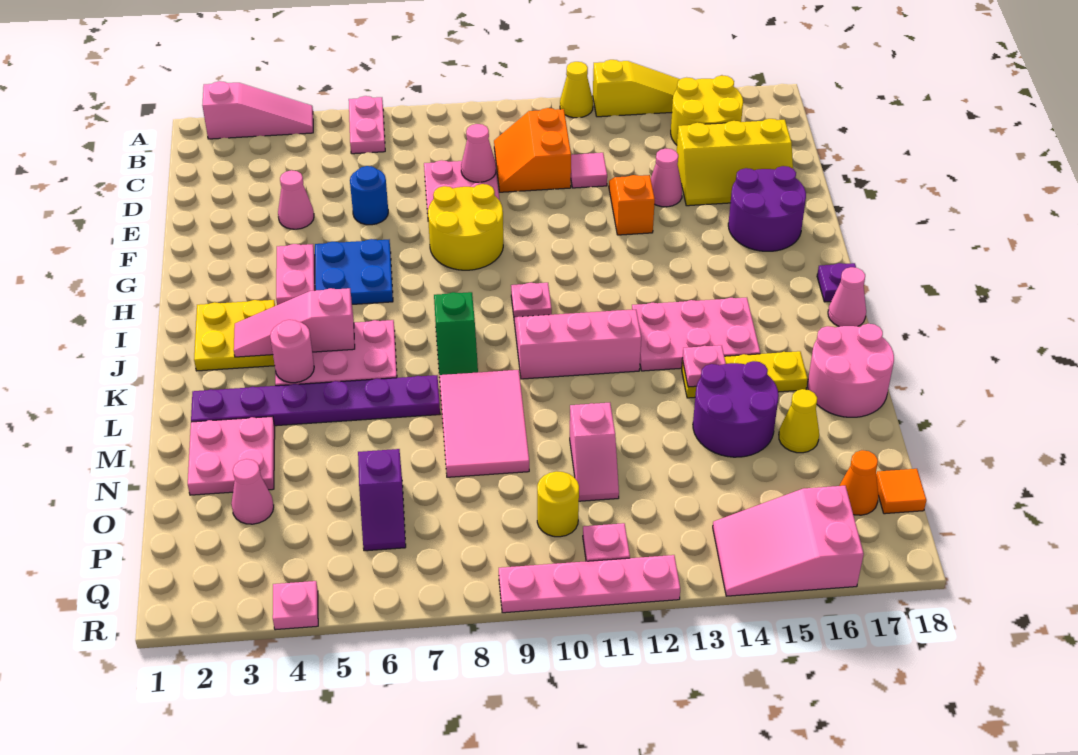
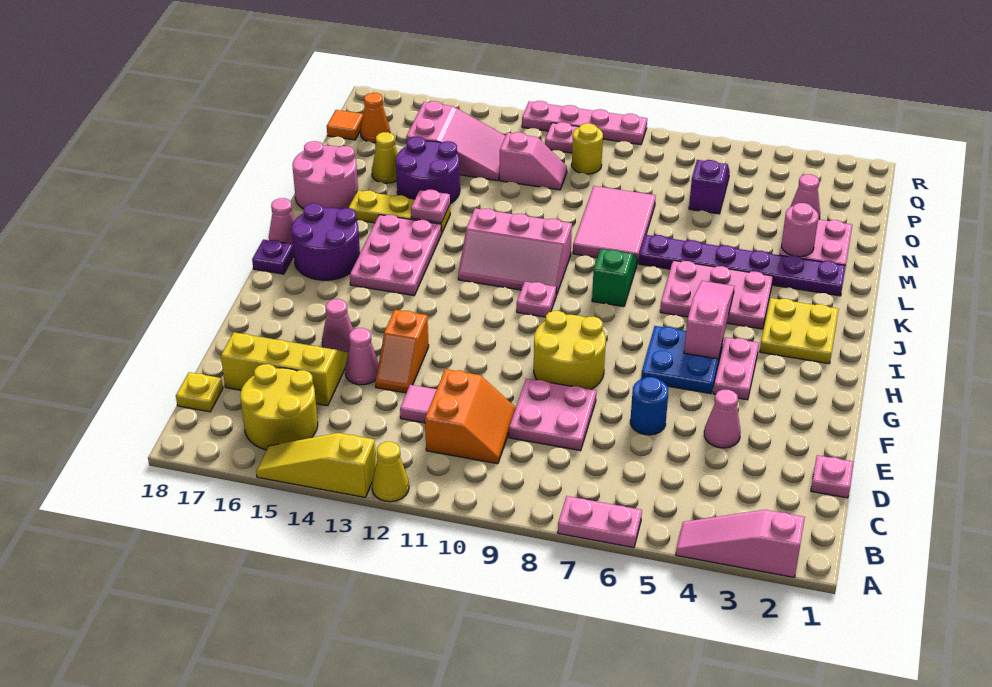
pink plate A6:B6 level 1 -> pink plate A6:A7 level 1
none -> yellow plate C18 level 1
pink cone D9 level 2 -> pink cone F15 level 1
purple round brick F16:G17 level 1 -> purple round brick I16:J17 level 1
pink slope J3:J5 level 2 top 5 -> pink slope H5:J5 level 2 top H
pink plate J13:K15 level 1 -> pink plate I14:K15 level 1
pink round brick K4 level 2 -> pink round brick M3 level 2
pink slope N11:O11 level 1 top N -> pink slope O11:O12 level 1 top 12
pink slope Q14:R16 level 1 top 16 -> pink slope O13:P15 level 1 top 15
pink plate R4 level 1 -> pink plate D1 level 1

